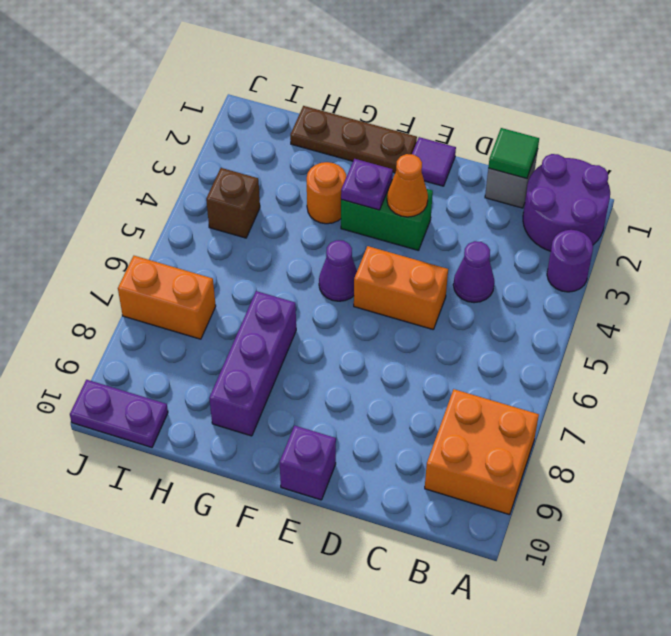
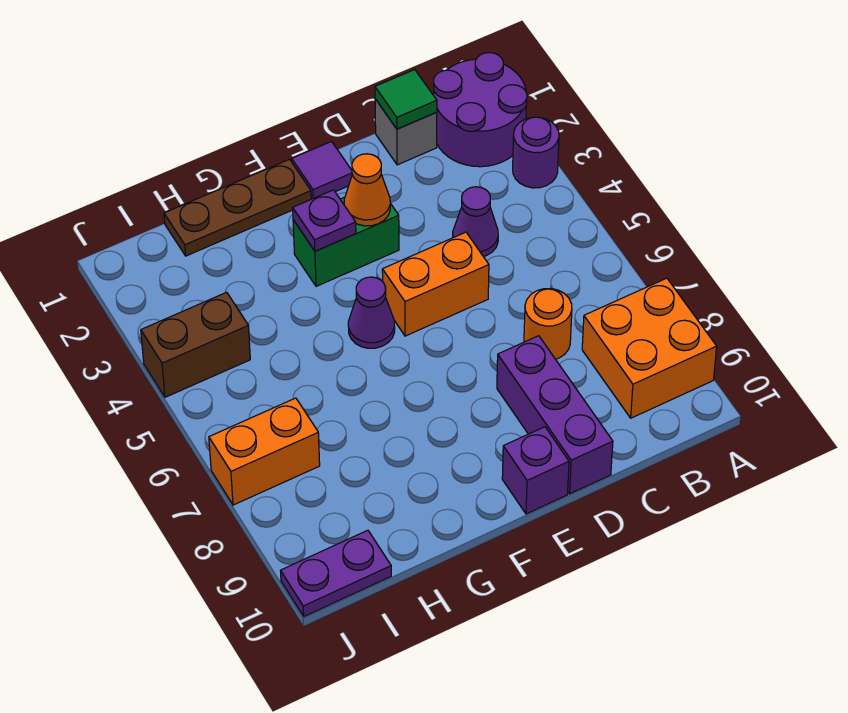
orange round brick G3 level 1 -> orange round brick C7 level 1
purple brick G7:G9 level 1 -> purple brick D8:D10 level 1
brown brick I4 level 1 -> brown brick I4:J4 level 1

